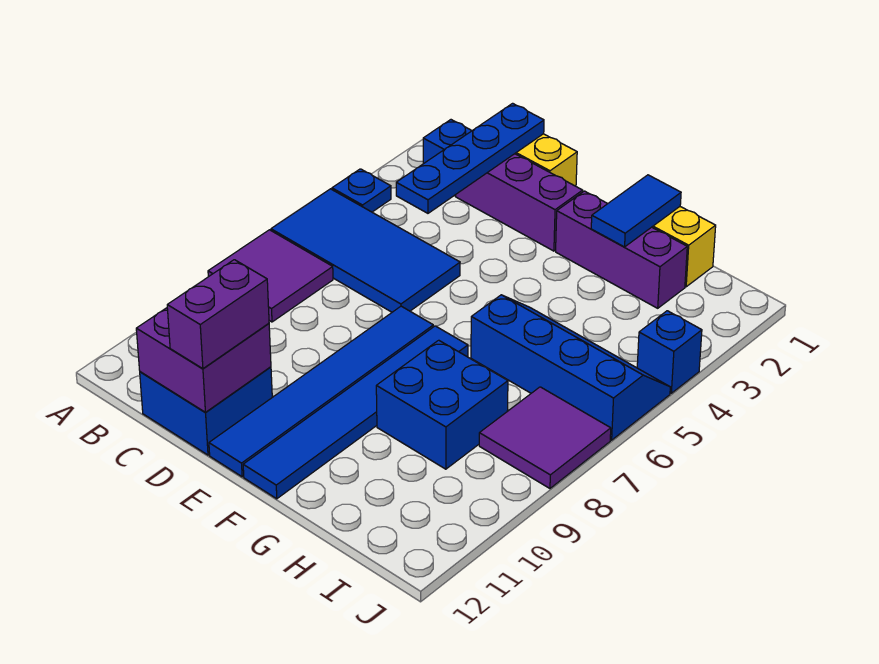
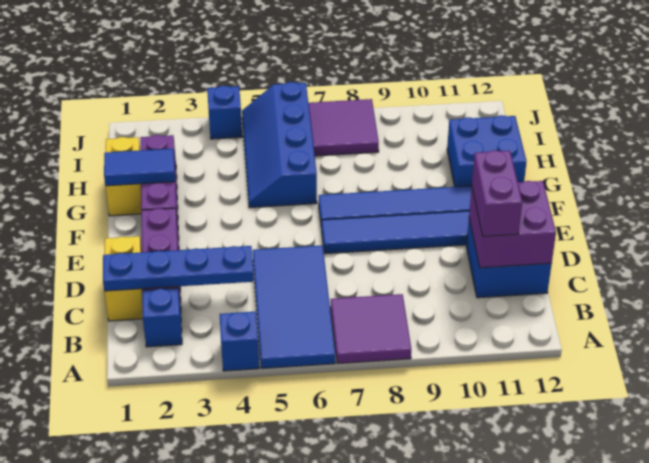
blue plate A4 level 1 -> blue brick A4 level 1
purple brick D11:D12 level 3 -> purple brick C11:D11 level 3
blue brick G8:H9 level 1 -> blue brick G11:H12 level 1

